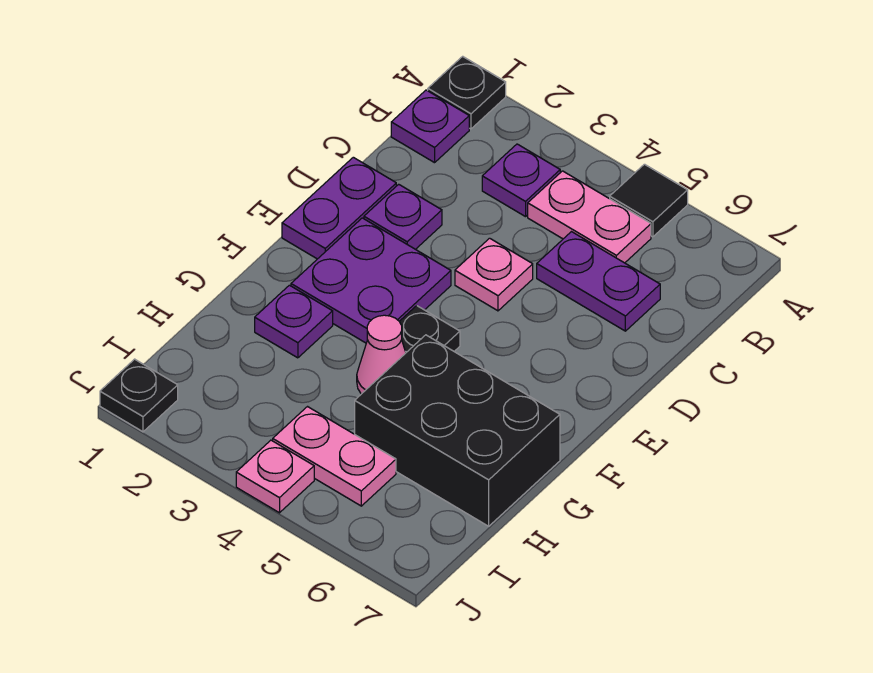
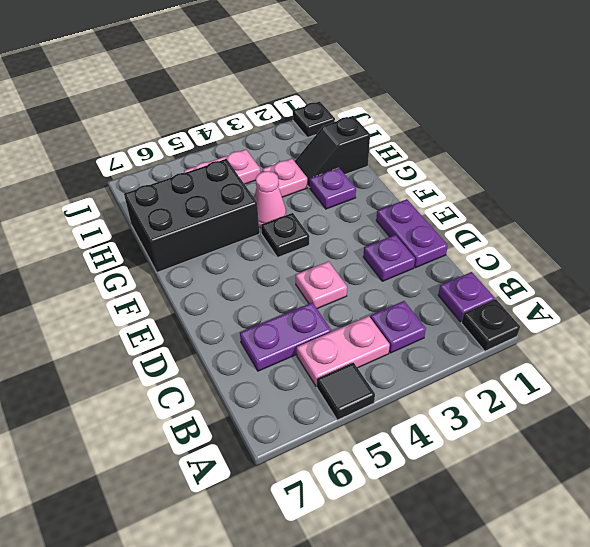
purple plate E2:F3 level 1 -> none
none -> black slope H1:H2 level 1 top 1
pink plate J4 level 1 -> pink plate H3 level 1

